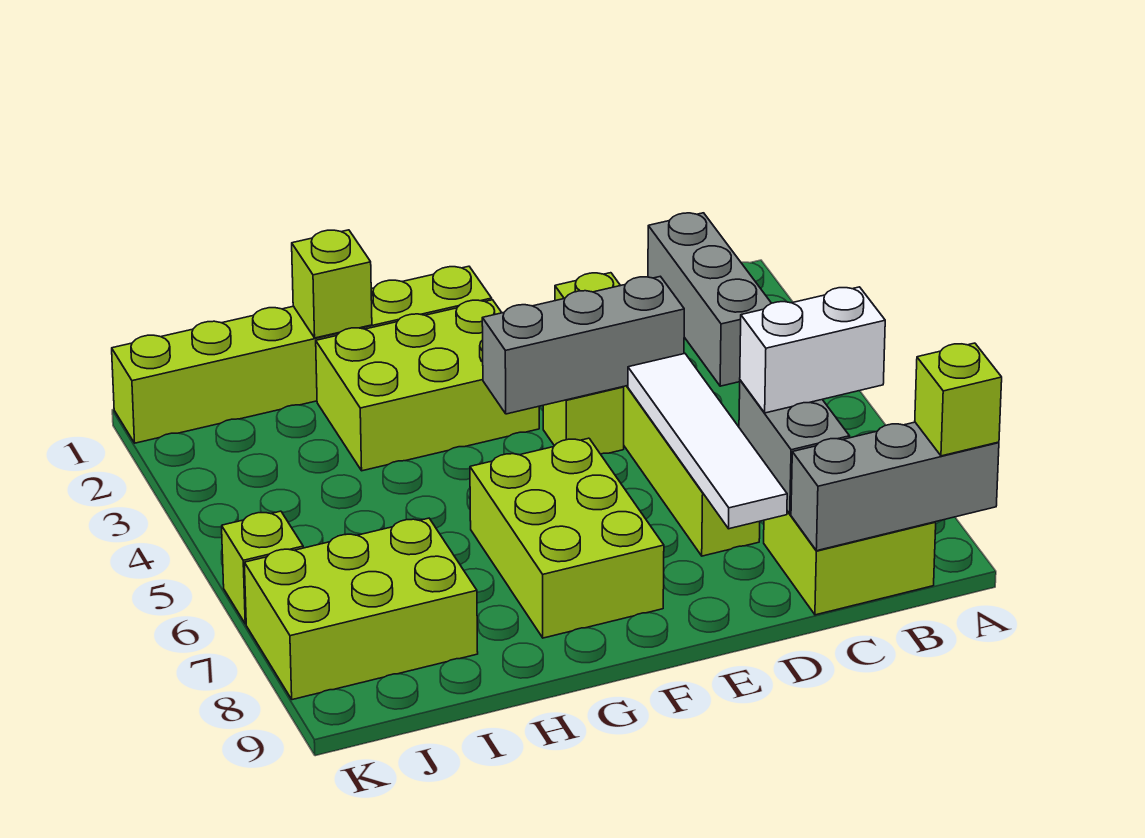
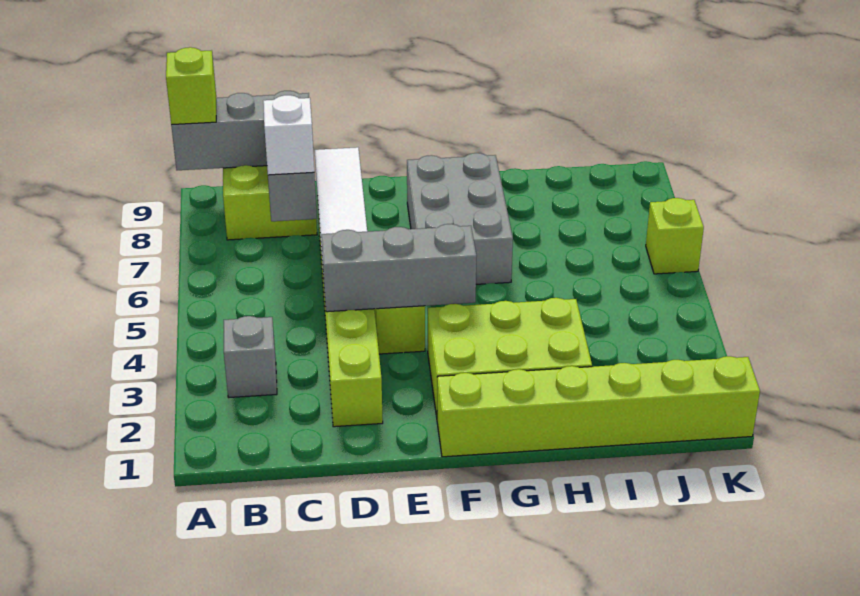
grey brick B1:B3 level 1 -> grey brick B3 level 1
white brick B7:C7 level 3 -> white brick C7 level 3
lime brick F6:G8 level 1 -> grey brick F6:G8 level 1
lime brick H1 level 2 -> none
lime brick I7:K8 level 1 -> none

